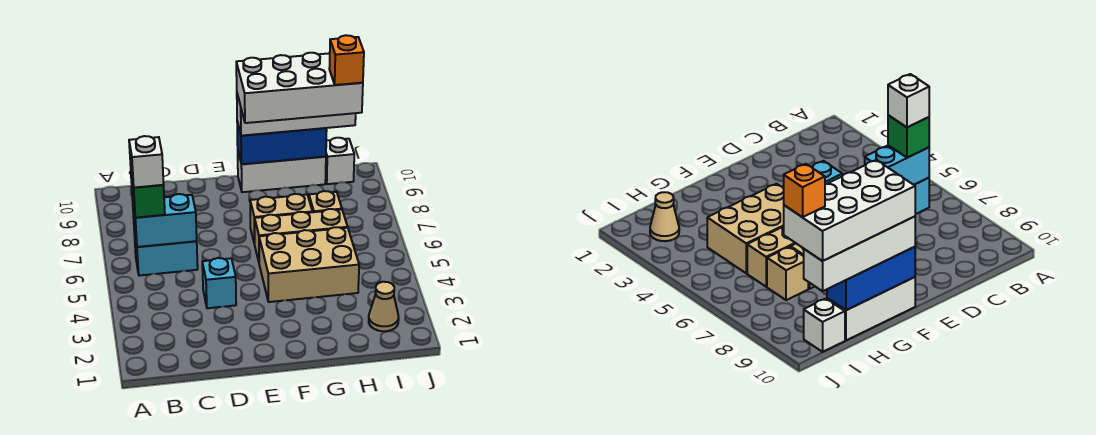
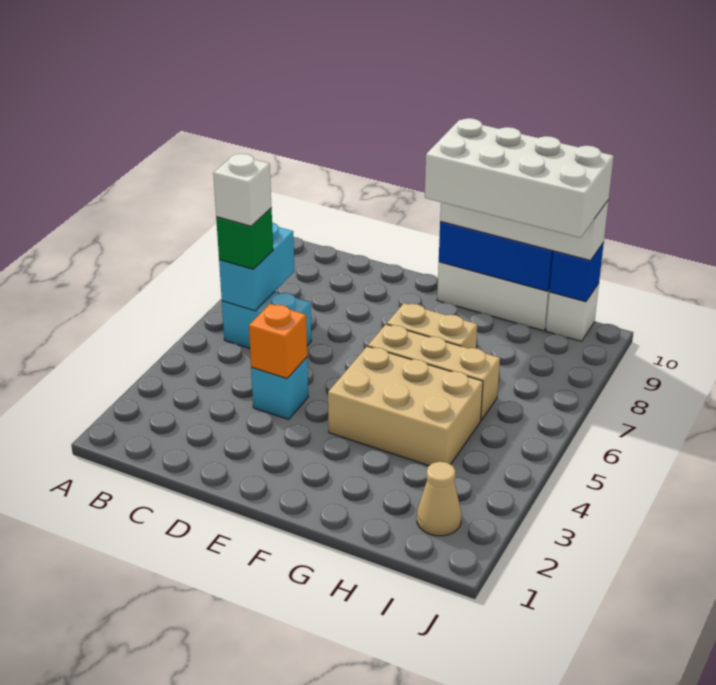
cyan brick B6:C6 level 2 -> cyan brick B6:B7 level 2
tan brick H7 level 1 -> none
orange brick I9 level 5 -> orange brick D4 level 2
none -> blue brick I10 level 2

